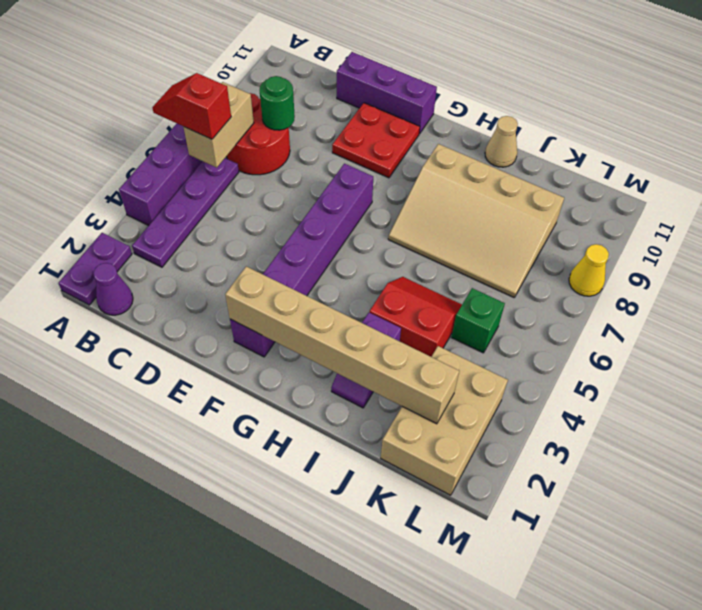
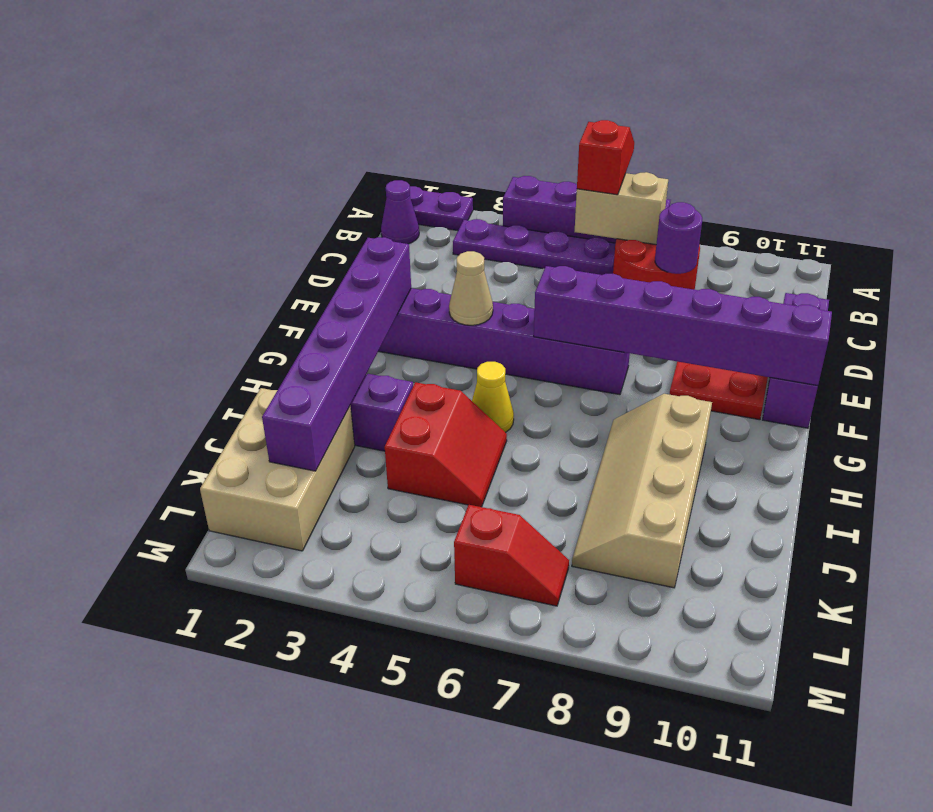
green round brick C8 level 2 -> purple round brick C8 level 2
tan brick F2:K2 level 2 -> purple brick F2:K2 level 2
none -> purple brick F6:F11 level 2
tan slope H7:K9 level 1 top 9 -> tan slope H8:K9 level 1 top 9
tan cone I11 level 1 -> tan cone F4 level 2
tan brick K1:L3 level 1 -> tan brick J1:L2 level 1
green brick K5 level 1 -> none
none -> red slope L6:L7 level 1 top 6
yellow cone M8 level 1 -> yellow cone H5 level 1

